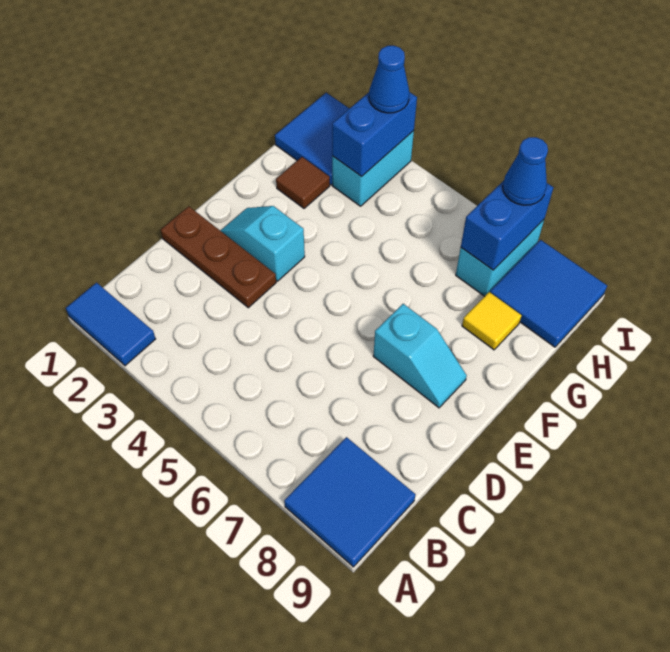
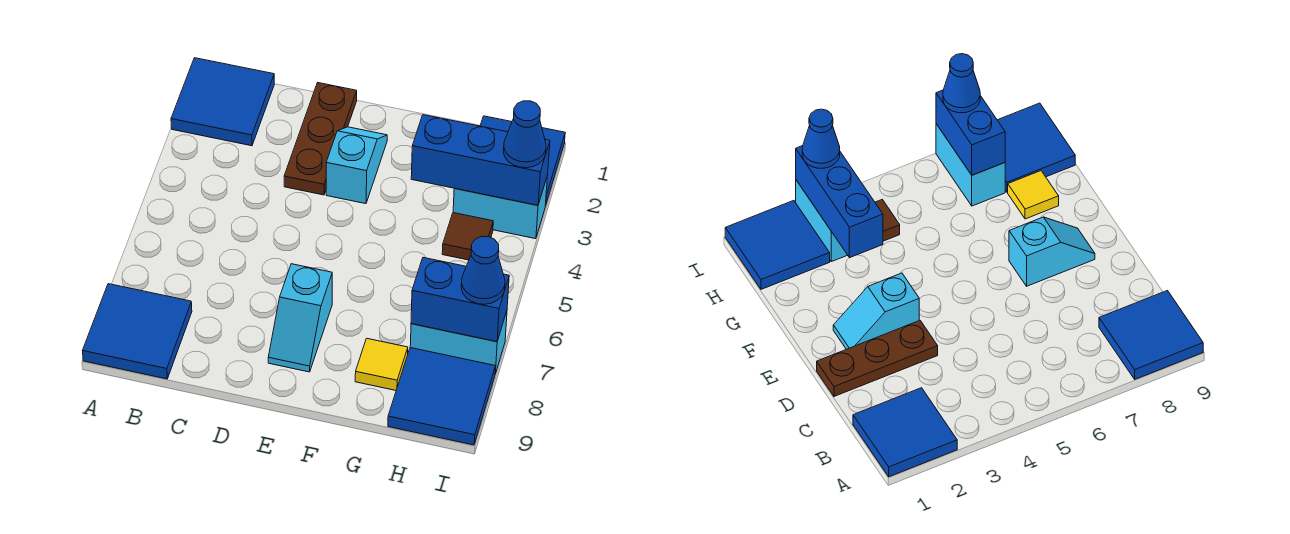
blue tile A1:A2 level 1 -> blue tile A1:B2 level 1
brown tile G2 level 1 -> brown tile H4 level 1
blue brick H3:I3 level 2 -> blue brick G3:I3 level 2

